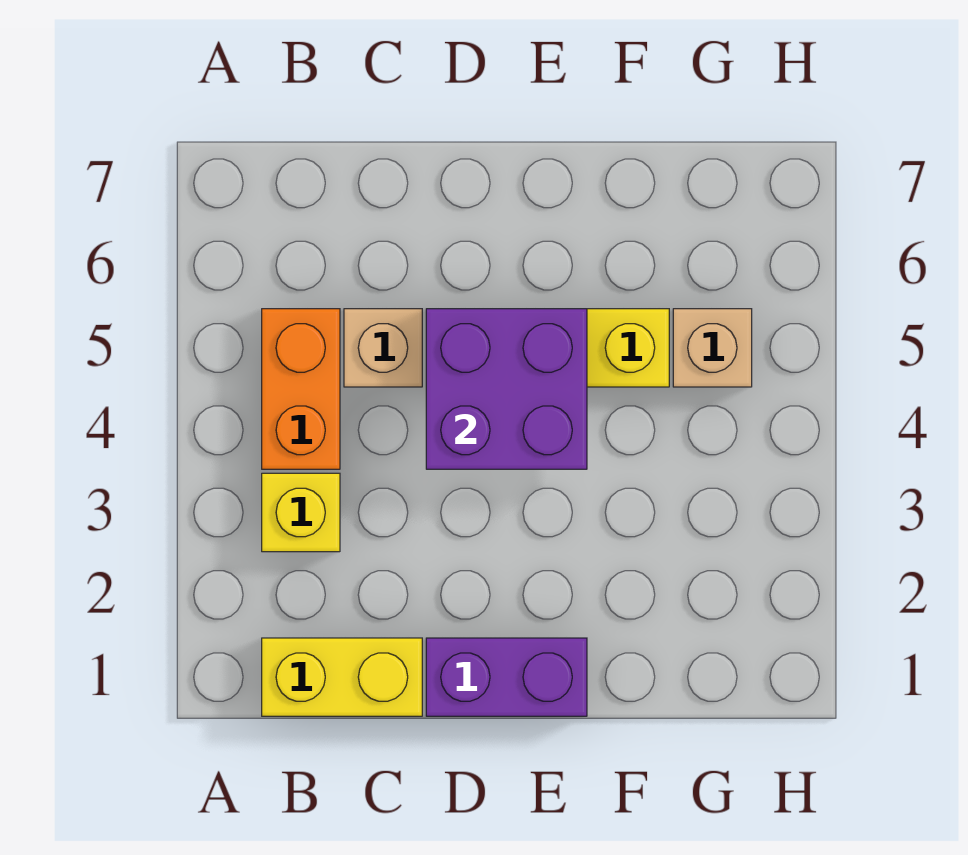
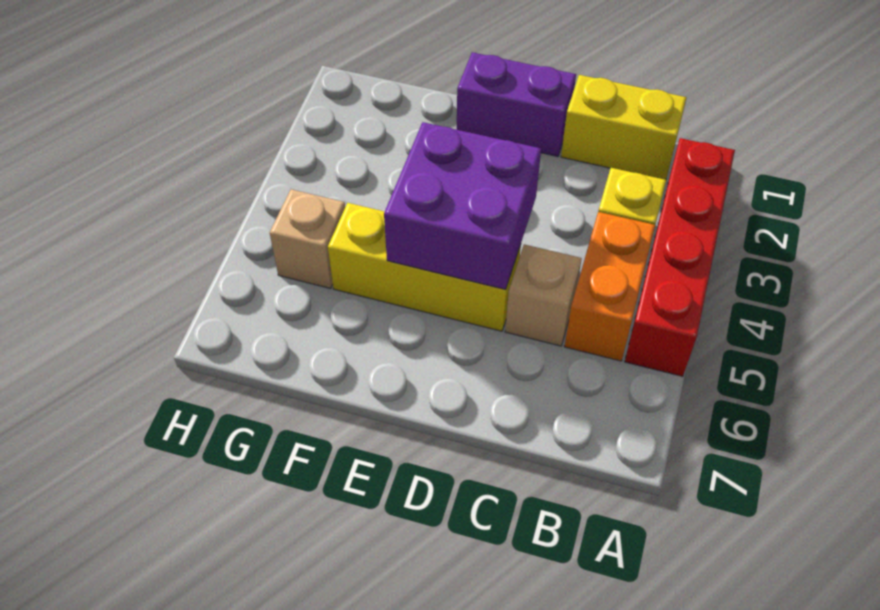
none -> red brick A2:A5 level 1

